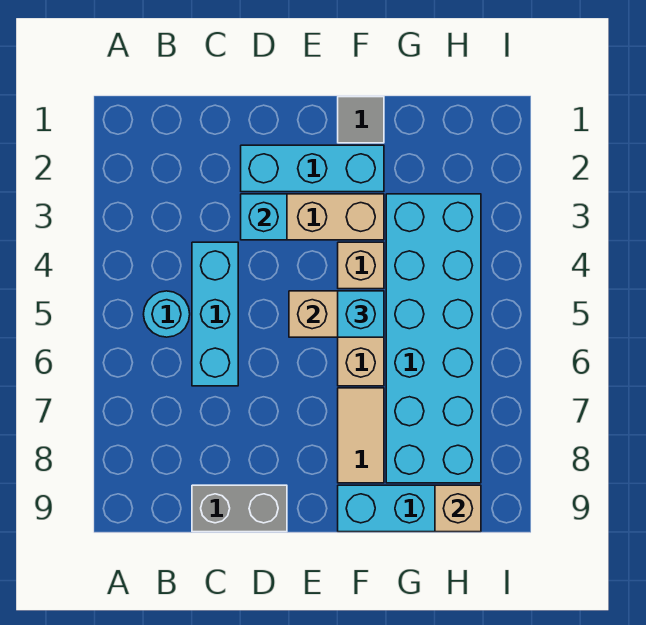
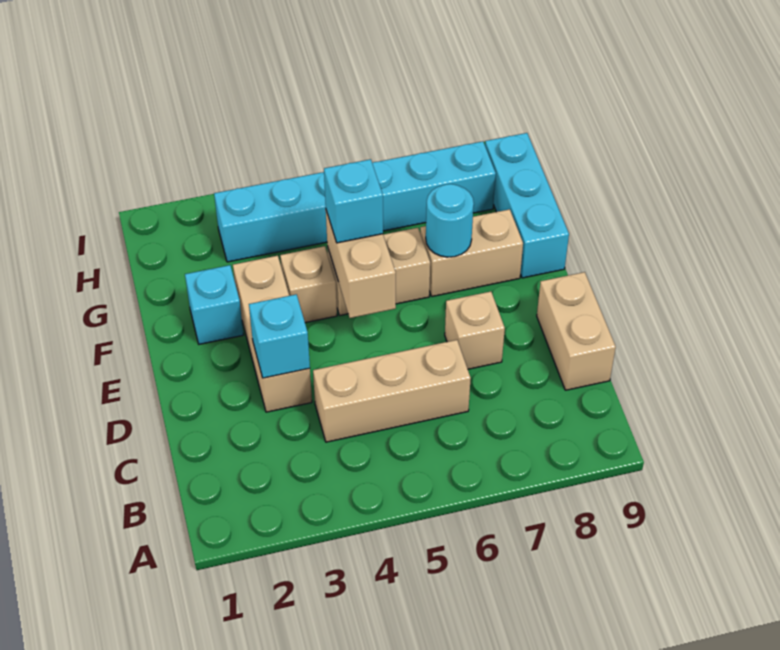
cyan round brick B5 level 1 -> cyan round brick F7 level 2
cyan brick C4:C6 level 1 -> tan brick C4:C6 level 1
grey brick C9:D9 level 1 -> tan brick C9:D9 level 1
cyan brick D2:F2 level 1 -> cyan brick F2 level 1
grey tile F1 level 1 -> none
tan tile F7:F8 level 1 -> tan brick F7:F8 level 1
cyan brick G3:H8 level 1 -> cyan brick H3:H8 level 1
tan brick H9 level 2 -> tan brick D7 level 1

